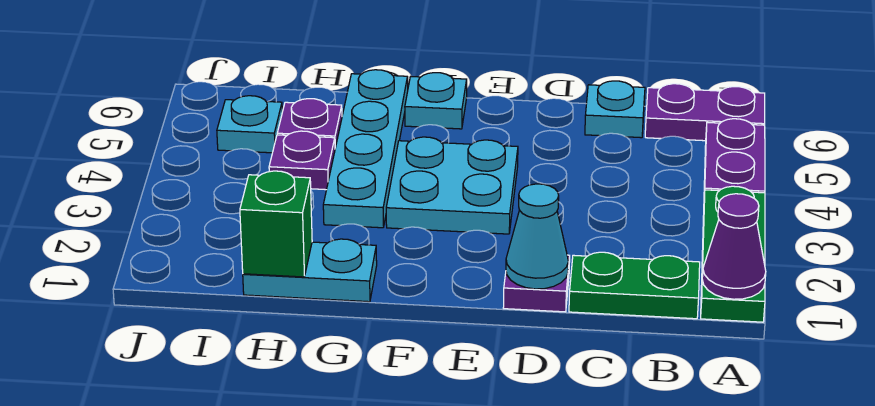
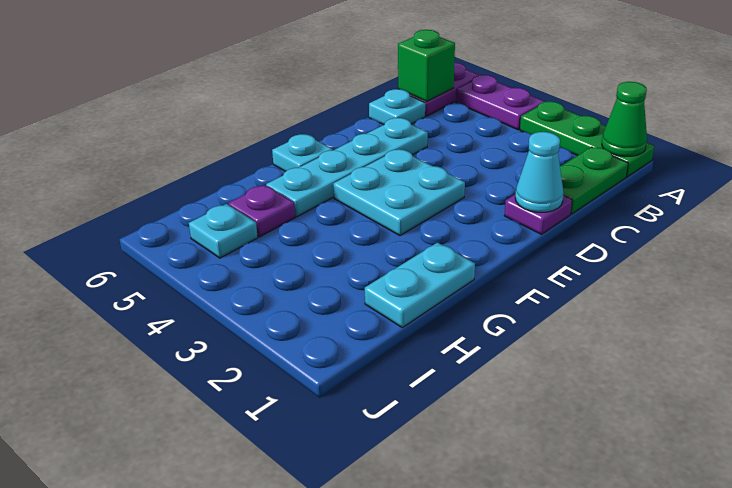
purple cone A1 level 2 -> green cone A1 level 2
cyan plate G3:G6 level 1 -> cyan plate D5:G5 level 1
green brick H1 level 2 -> green brick B6 level 2
purple plate H4 level 1 -> none

